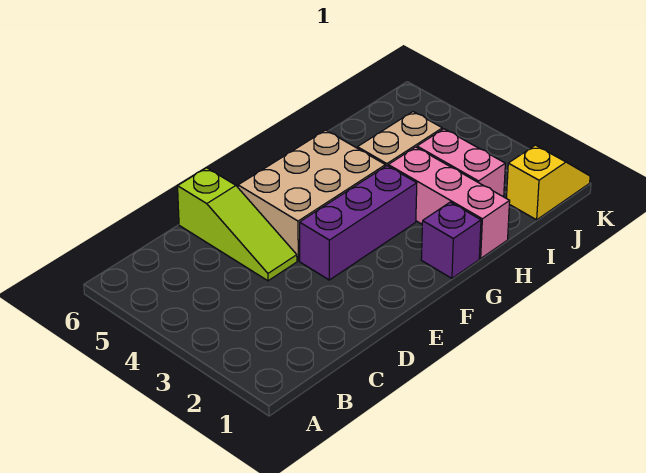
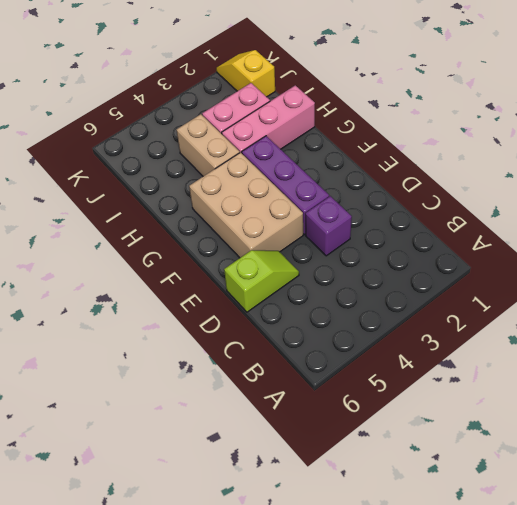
lime slope D4:D6 level 1 top 6 -> lime slope D5:D6 level 1 top 6
purple brick G1 level 1 -> purple brick D3 level 1

